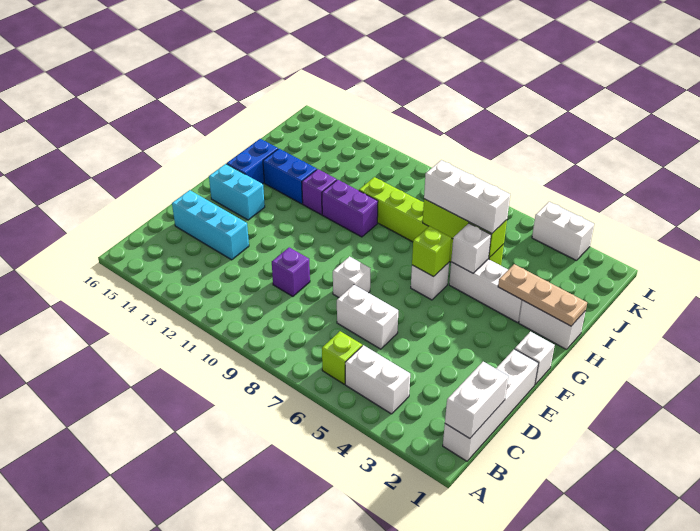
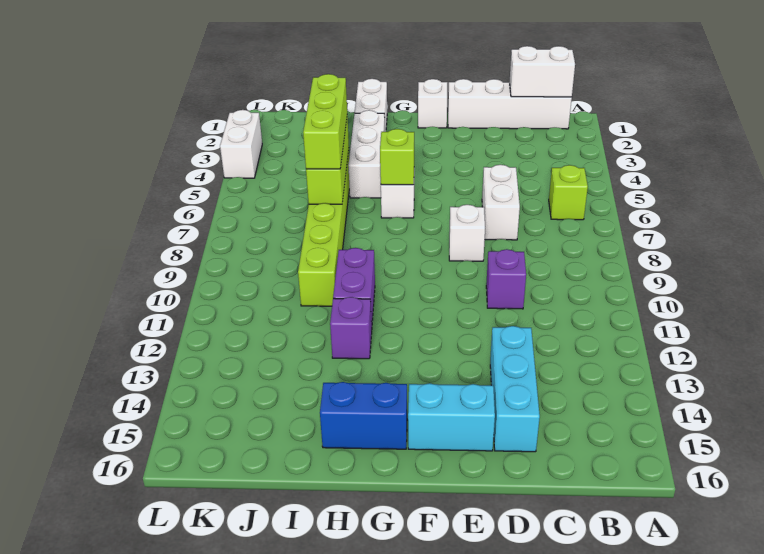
white brick B4:B5 level 1 -> none
cyan brick F14:F15 level 1 -> cyan brick E15:F15 level 1
tan plate H1:H3 level 2 -> none
white brick H5 level 2 -> none
blue brick H13:H14 level 1 -> none
white brick I5:I7 level 3 -> lime brick I5:I7 level 3

